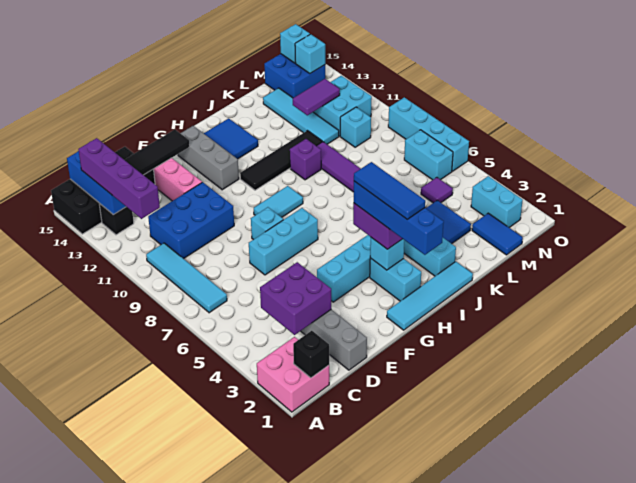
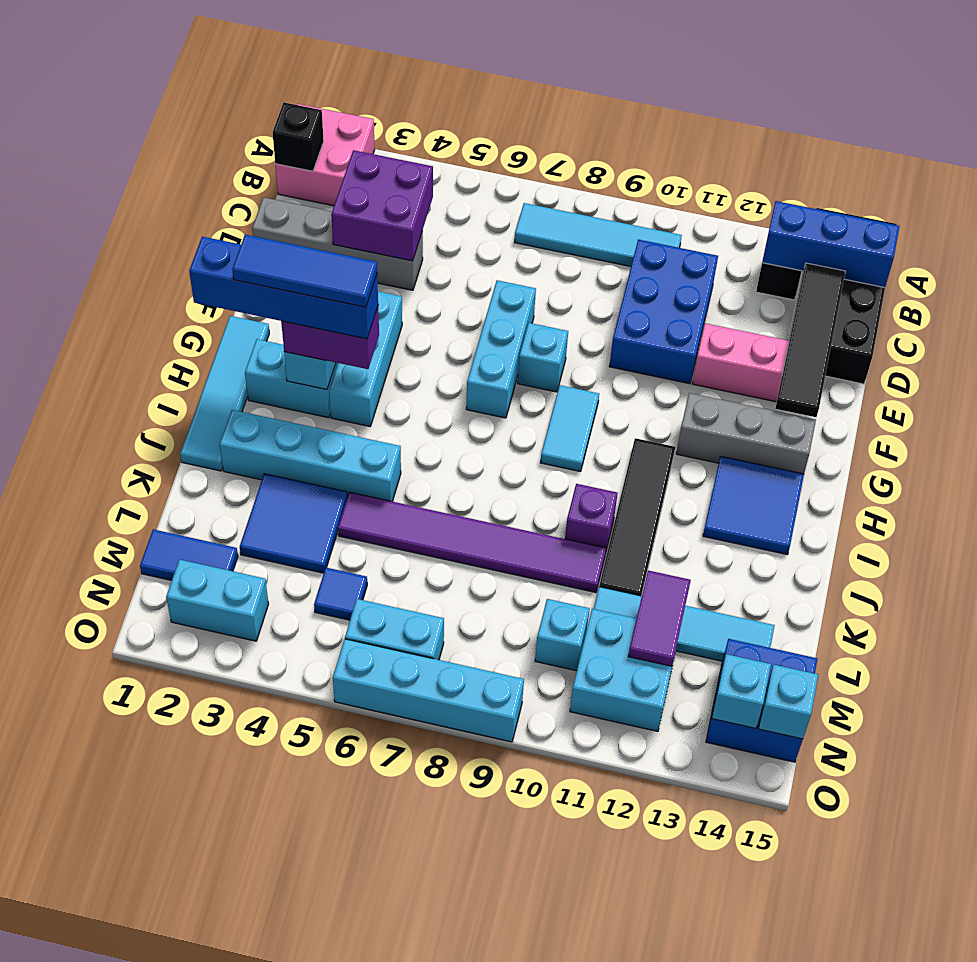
purple brick B11:B14 level 3 -> none
purple tile M5 level 1 -> blue tile M5 level 1

